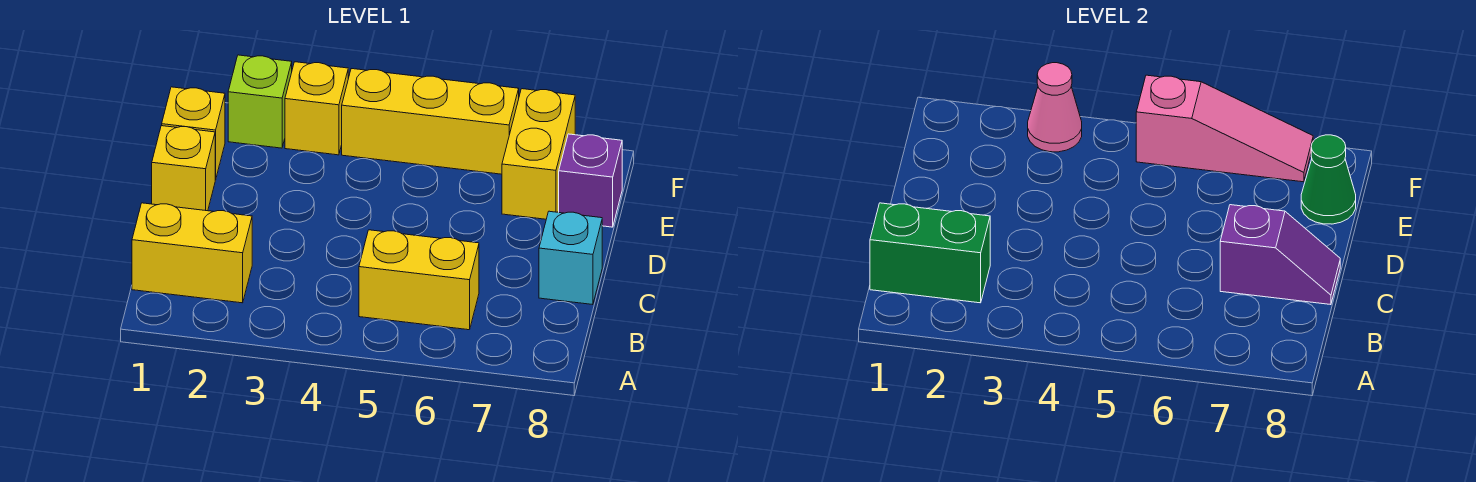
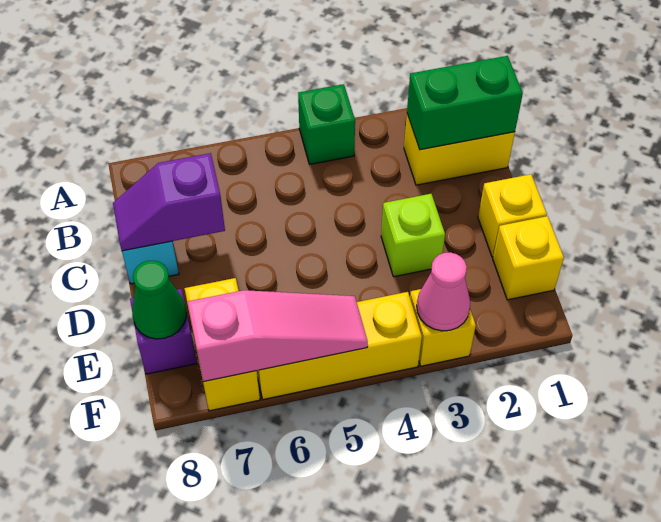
none -> green brick A4 level 1
yellow brick B5:B6 level 1 -> none
lime brick F2 level 1 -> lime brick D3 level 1
pink slope F5:F7 level 2 top 5 -> pink slope F5:F7 level 2 top 7

